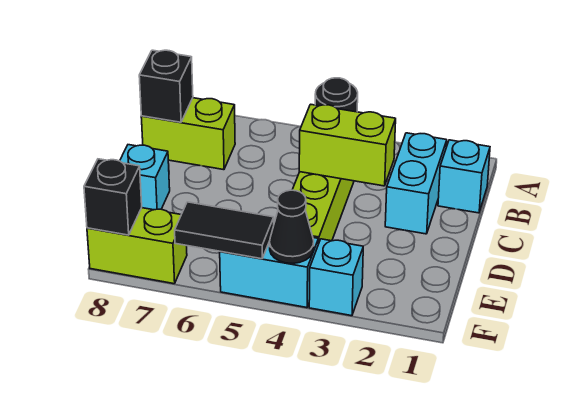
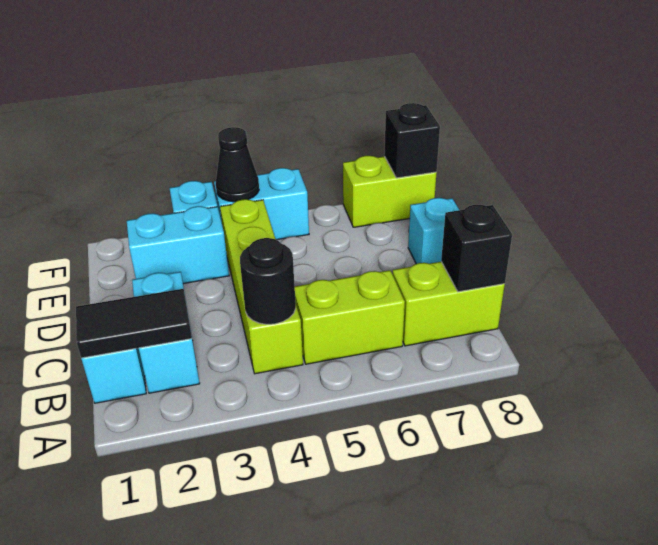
lime brick C3:C4 level 2 -> lime brick B5:B6 level 1
none -> cyan brick E2:E3 level 1
black tile F5:F6 level 2 -> black tile B1:B2 level 2

